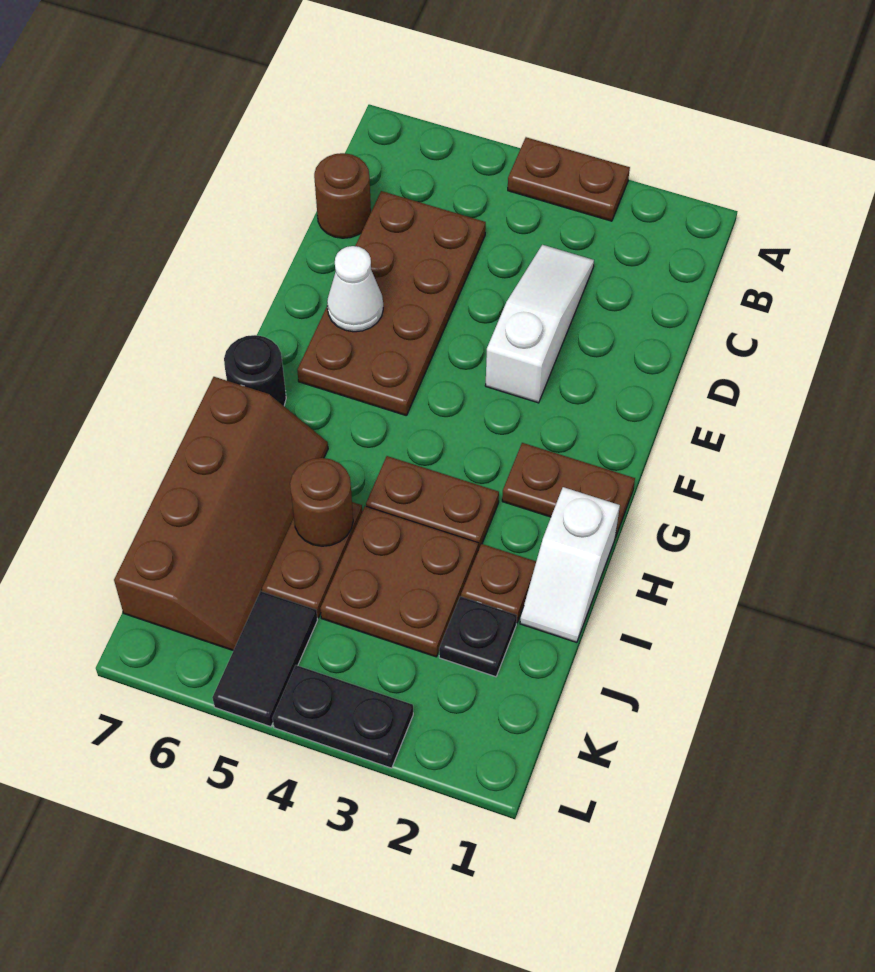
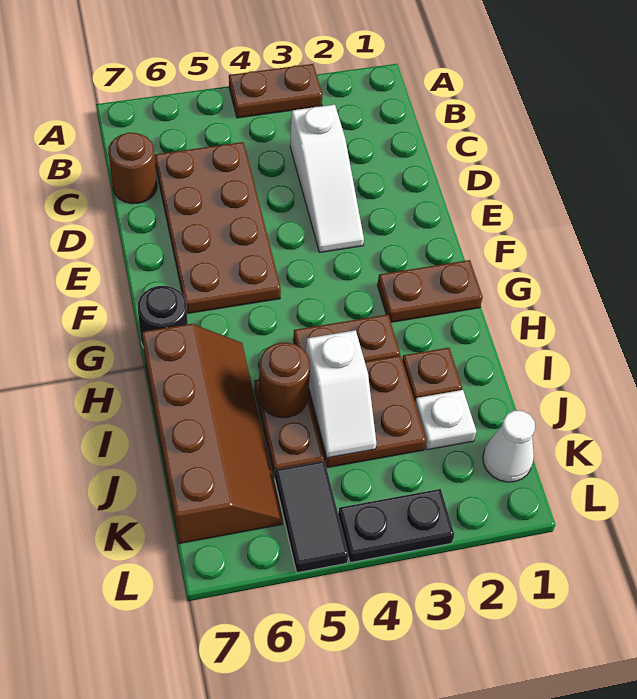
white slope C3:E3 level 1 top E -> white slope C3:E3 level 1 top C
white cone E6 level 2 -> white cone K1 level 1
white slope H1:I1 level 1 top H -> white slope I4:J4 level 2 top I
black plate J2 level 1 -> white plate J2 level 1

